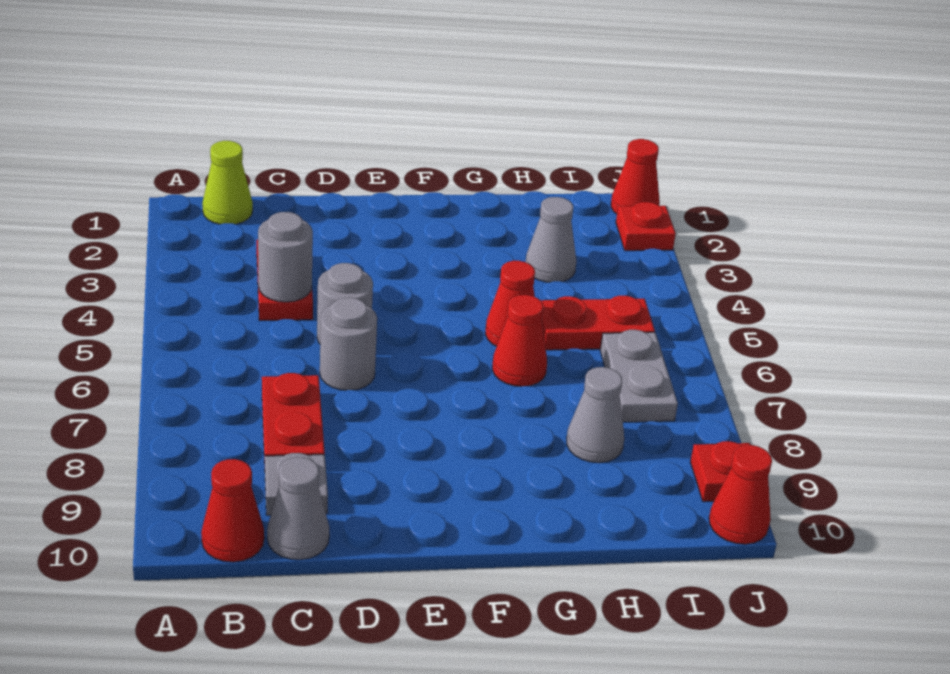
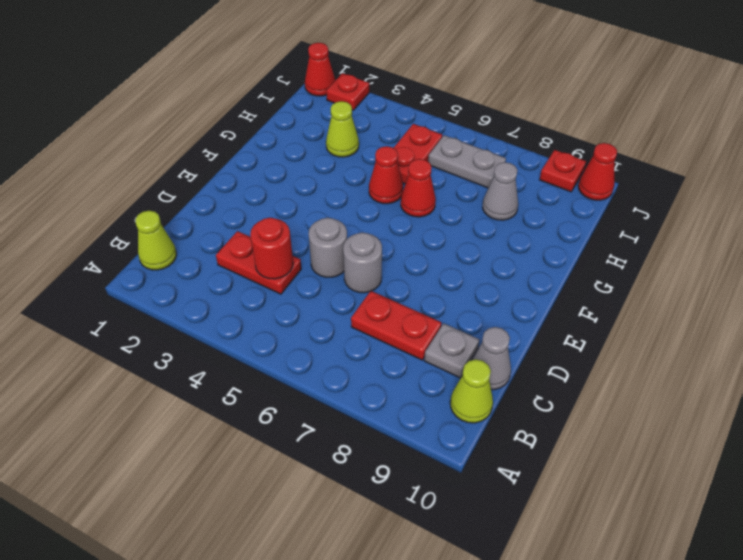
red cone B10 level 1 -> lime cone B10 level 1
grey round brick C4 level 2 -> red round brick C4 level 2
grey cone H3 level 1 -> lime cone H3 level 1

